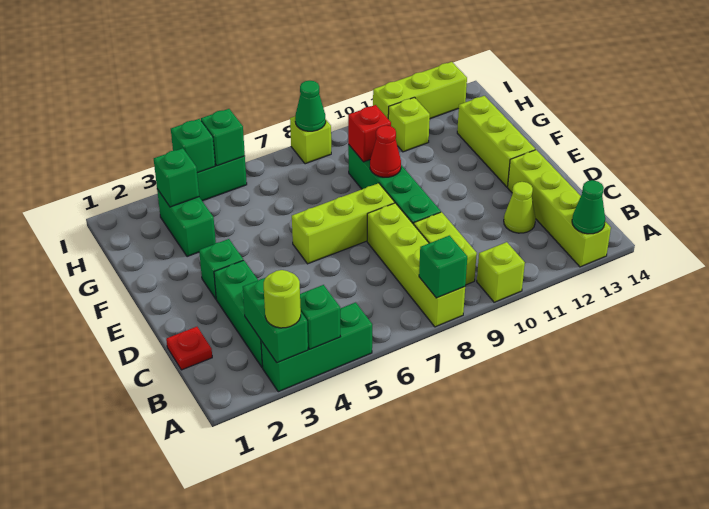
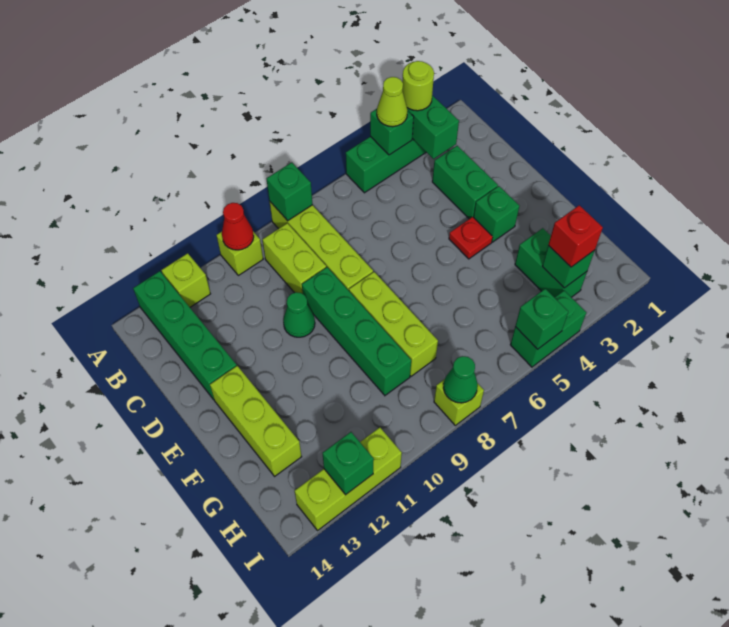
lime brick A13:D13 level 1 -> green brick A13:D13 level 1
green cone A13 level 2 -> green cone D10 level 1
green brick B3:D3 level 1 -> green brick C3:D3 level 1
red plate C1 level 1 -> red plate E4 level 1
lime cone C12 level 1 -> lime cone A4 level 3
lime brick E6:E8 level 1 -> lime brick E8:G8 level 1
red cone F9 level 2 -> red cone A10 level 2
red brick G9 level 2 -> red brick H3 level 3
lime brick H11 level 1 -> lime brick A12 level 1
green brick I4 level 2 -> green brick I12 level 2

